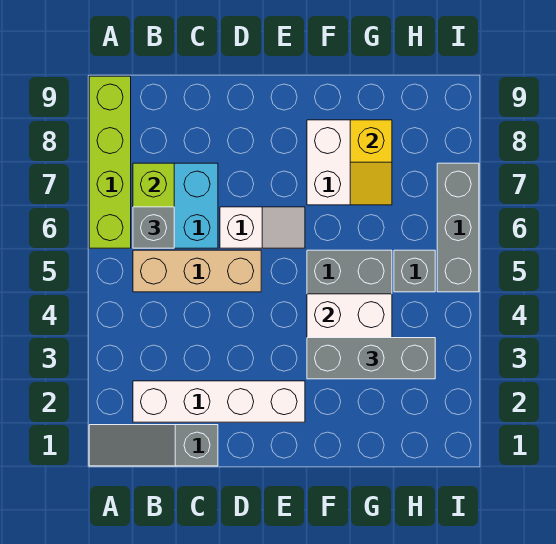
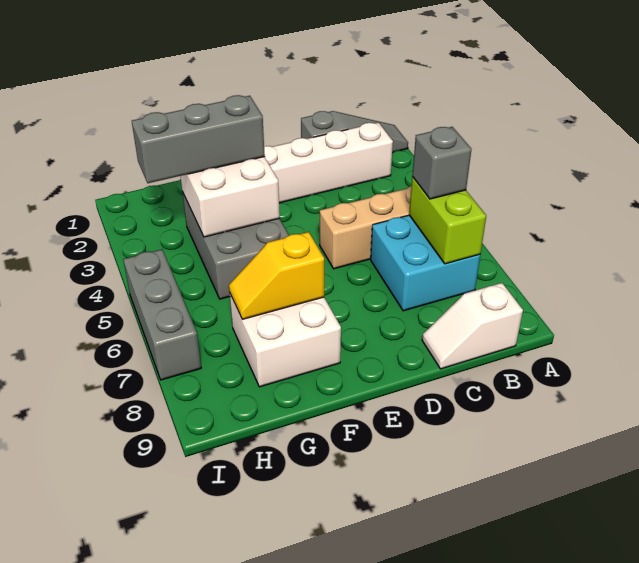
lime brick A6:A9 level 1 -> none
white slope D6:E6 level 1 top D -> white slope B9:C9 level 1 top B
yellow slope G7:G8 level 2 top 8 -> yellow slope F7:G7 level 2 top F
grey brick H5 level 1 -> none

